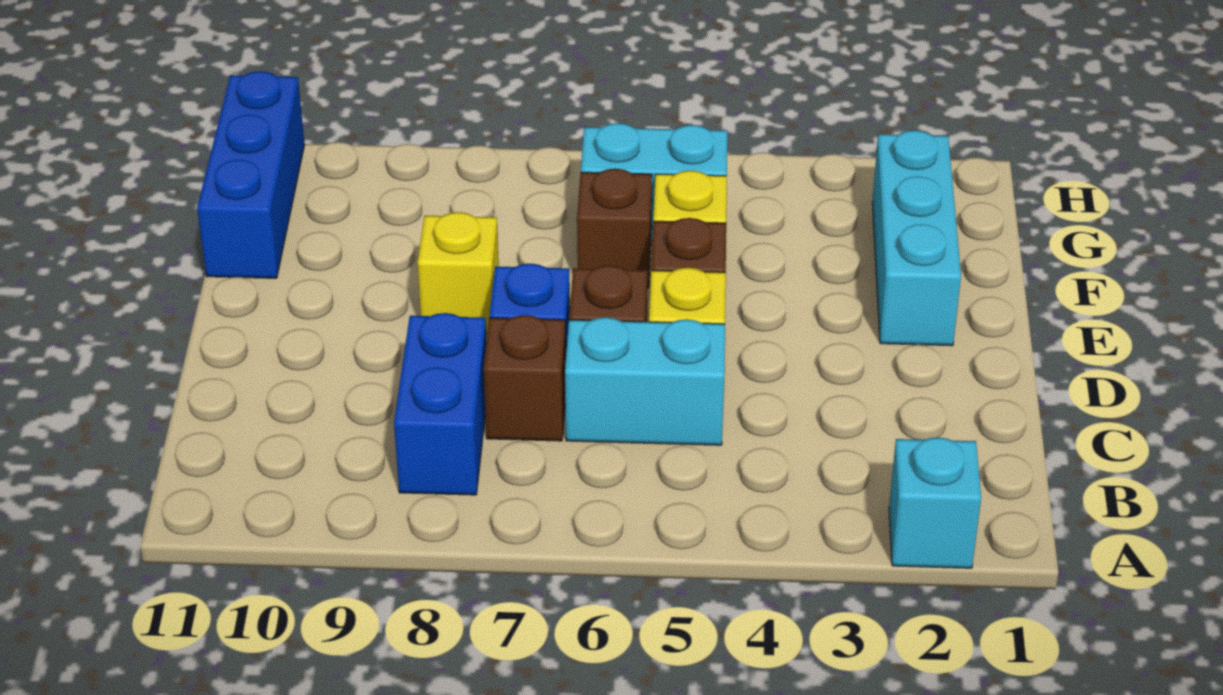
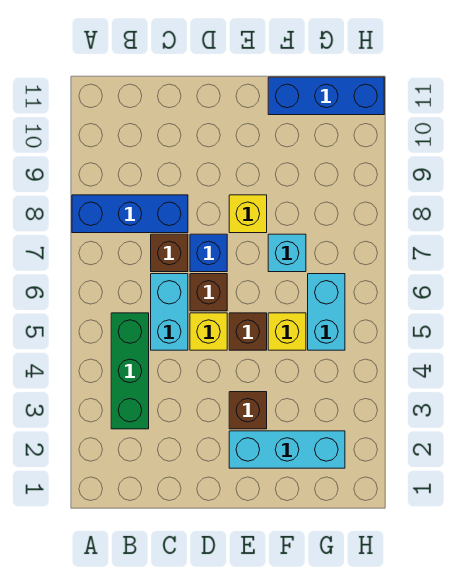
cyan brick A2 level 1 -> cyan brick F7 level 1
none -> green brick B3:B5 level 1
blue brick B8:C8 level 1 -> blue brick A8:C8 level 1
brown brick F6 level 1 -> brown brick E3 level 1

